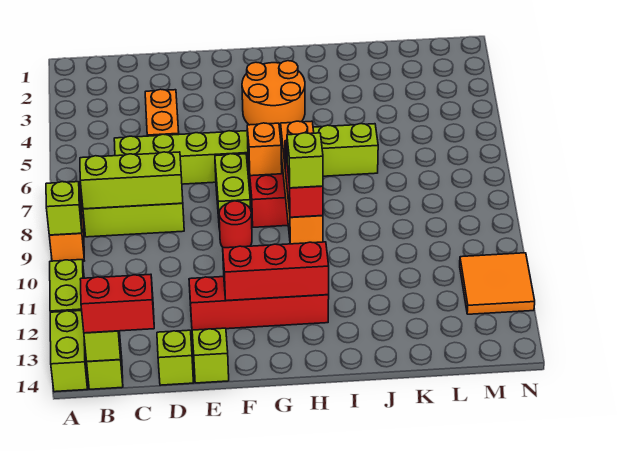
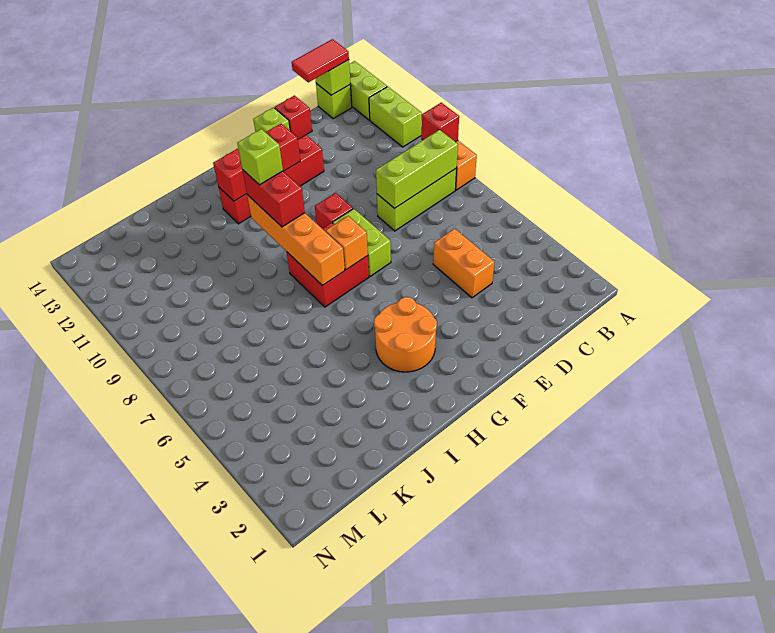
lime brick A9 level 2 -> red brick A9 level 2
red brick B14:C14 level 3 -> red tile B14:C14 level 3
lime brick C6:J6 level 1 -> none
lime brick D14 level 1 -> red brick D14 level 1
red round brick F9 level 1 -> red brick F9 level 1
orange tile M11:N12 level 1 -> none

